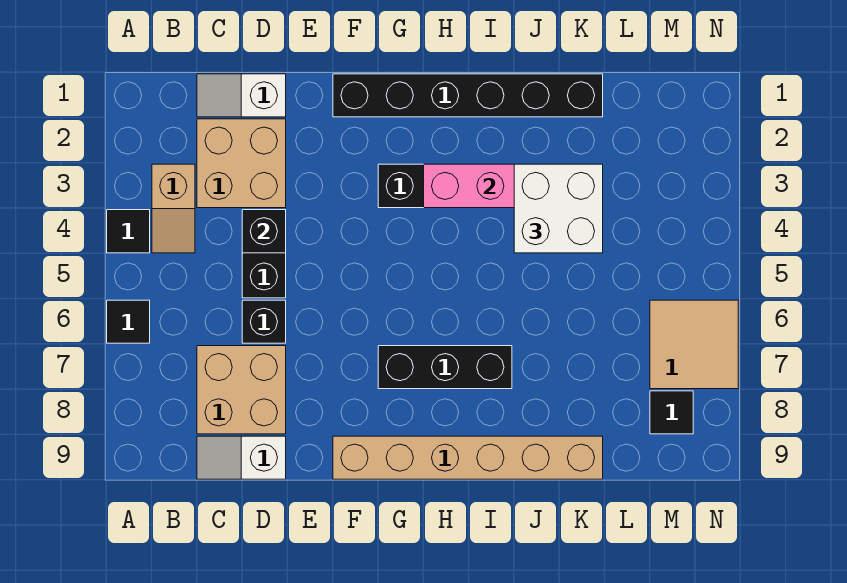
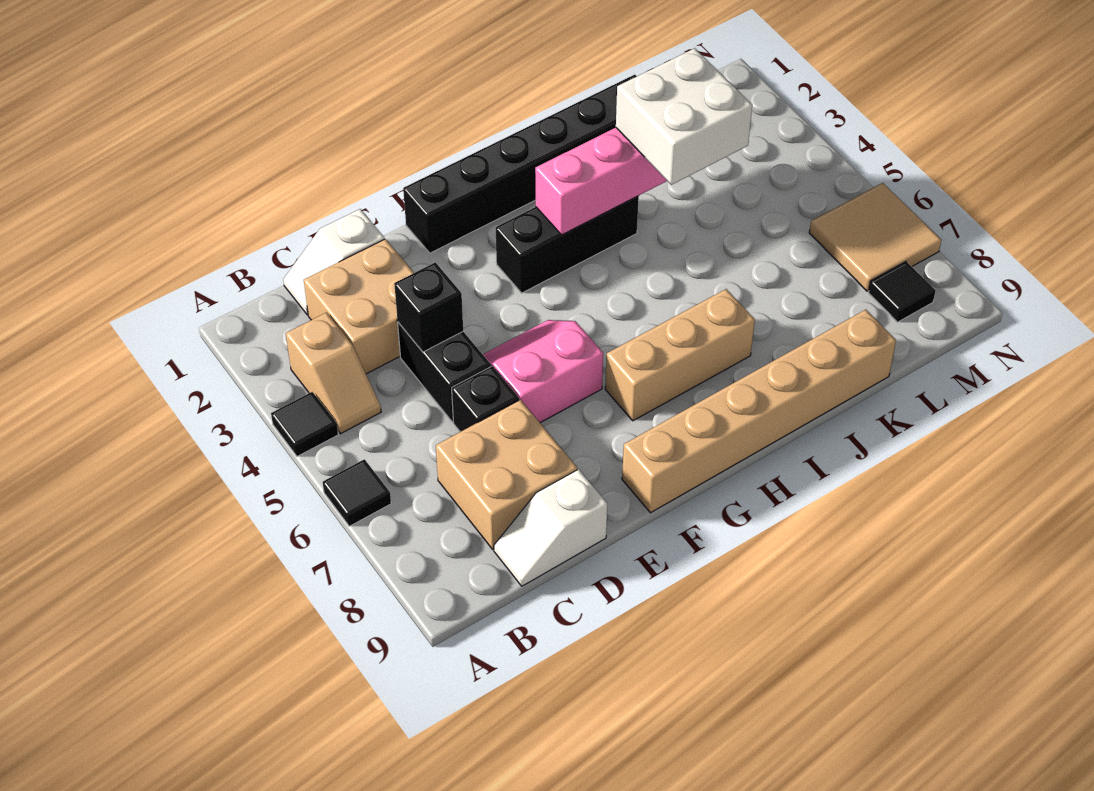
none -> pink slope E5:F6 level 1 top 6
black brick G7:I7 level 1 -> tan brick G7:I7 level 1

